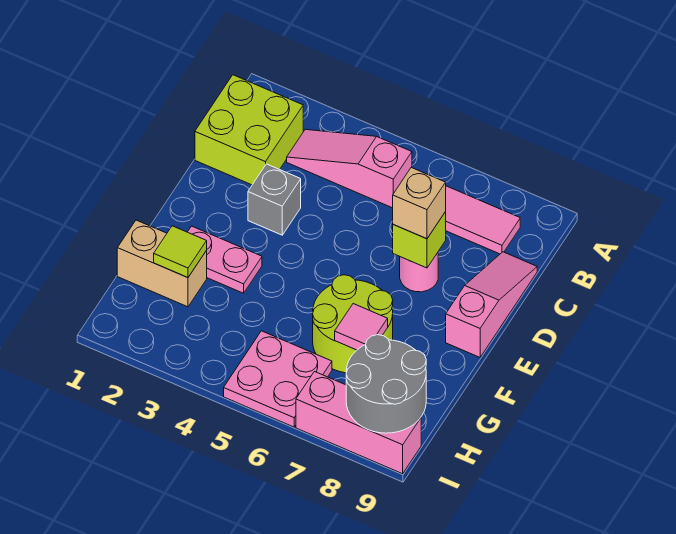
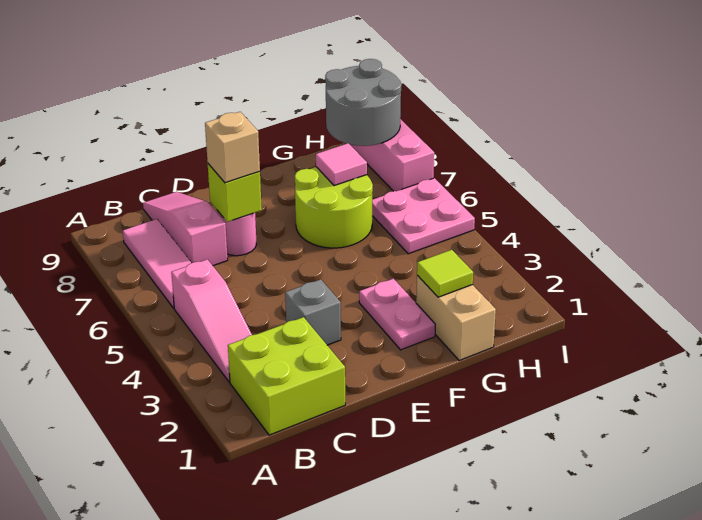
pink slope C9:E9 level 1 top E -> pink slope C7:C9 level 1 top 7

